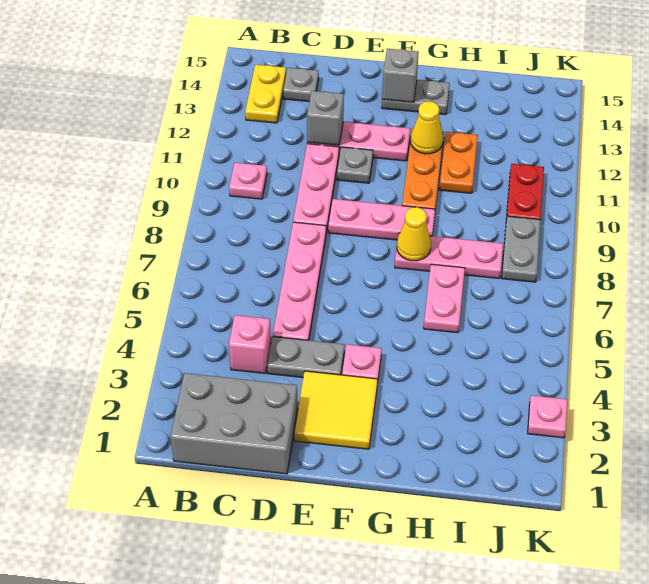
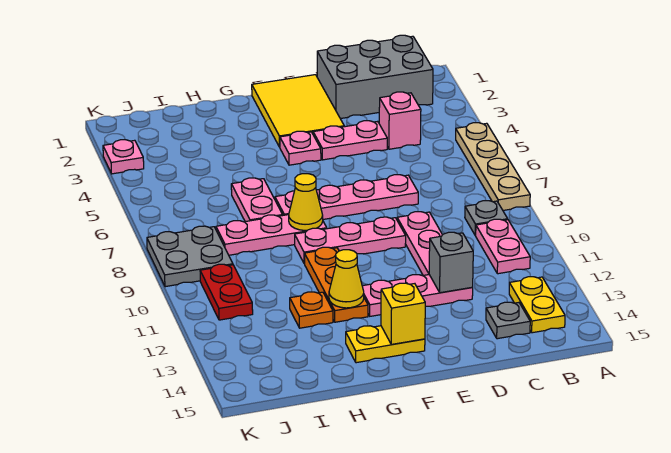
none -> tan plate A5:A8 level 1
pink plate B10 level 1 -> pink plate B10:B11 level 1
grey plate D4:E4 level 1 -> pink plate D4:E4 level 1
pink plate D5:D8 level 1 -> pink plate D7:G7 level 1
yellow tile E2:F3 level 1 -> yellow tile E1:F3 level 1
grey plate E11 level 1 -> grey plate B9 level 1
grey plate F14:G14 level 1 -> yellow plate F14:G14 level 1
grey brick F14 level 2 -> yellow brick F14 level 2
orange plate H11:H12 level 1 -> orange plate H12 level 1
grey plate J8:J9 level 1 -> grey plate J8:K9 level 1

